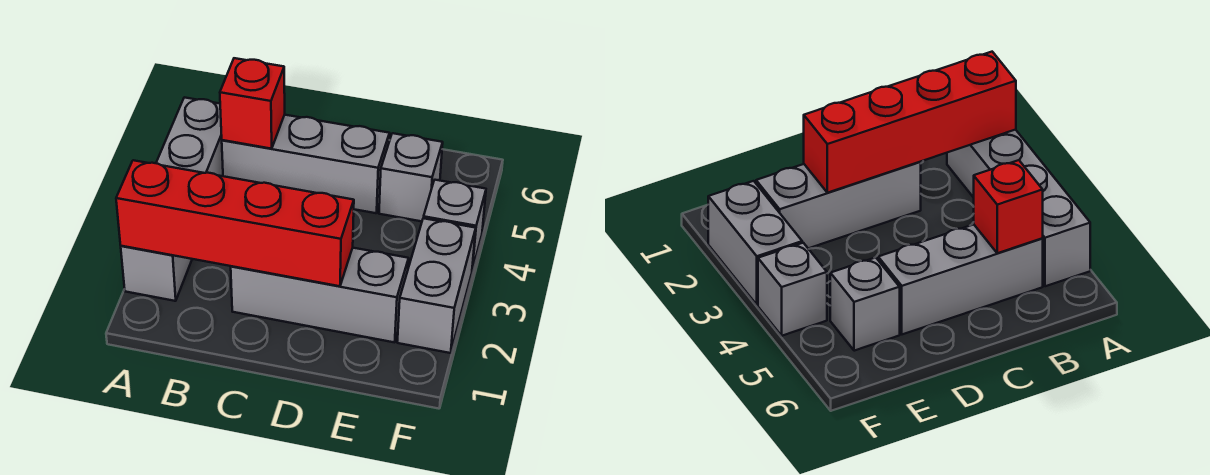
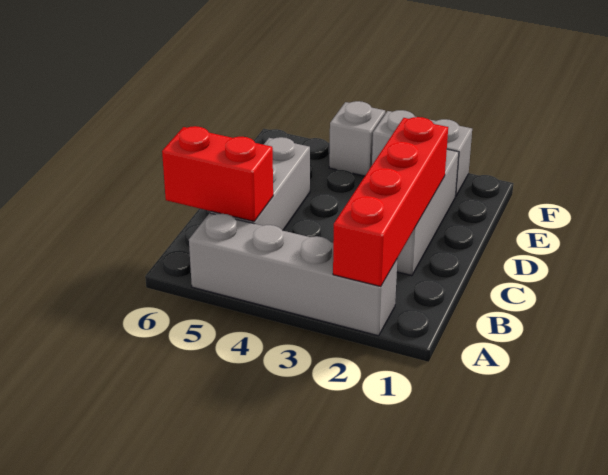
red brick B5 level 2 -> red brick B5:B6 level 2
grey brick E5 level 1 -> none

